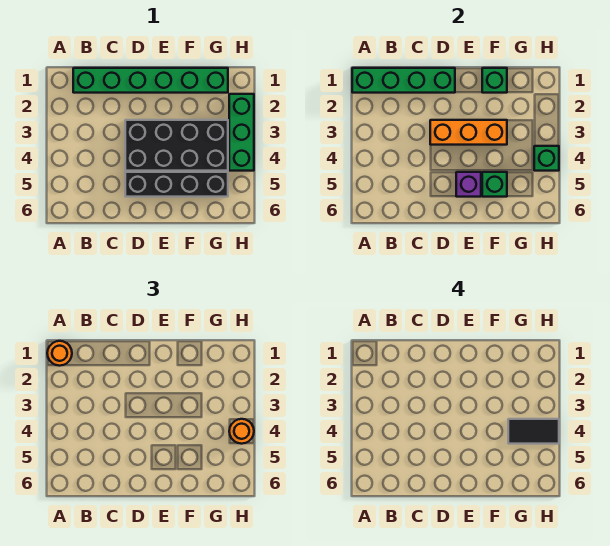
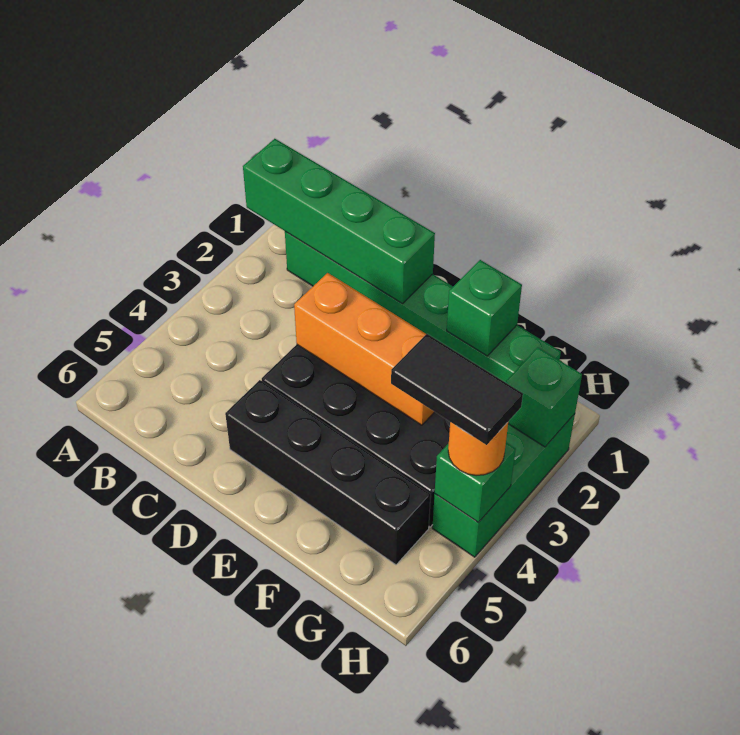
orange round brick A1 level 3 -> none
purple brick E5 level 2 -> none
green brick F5 level 2 -> green brick H2 level 2

